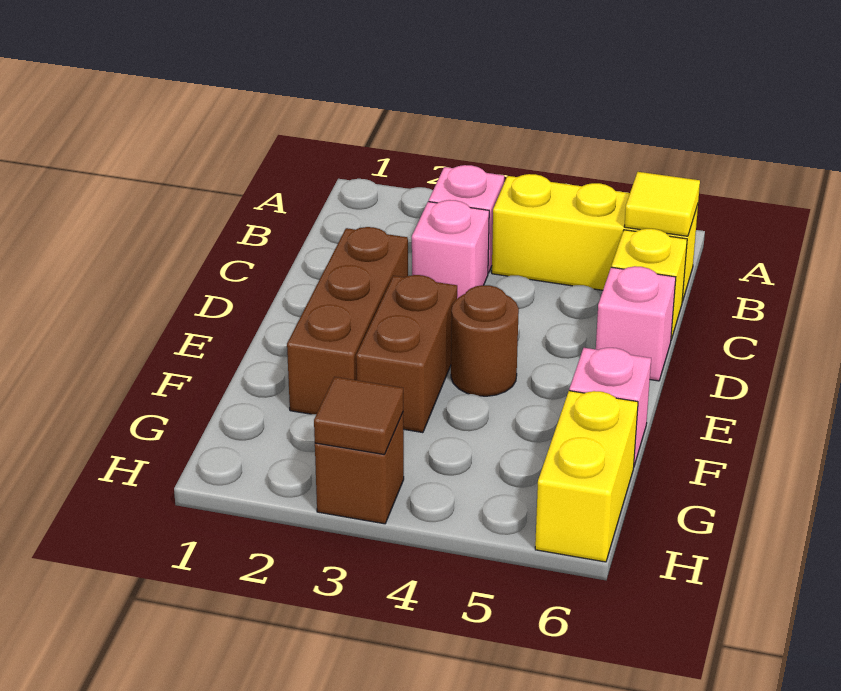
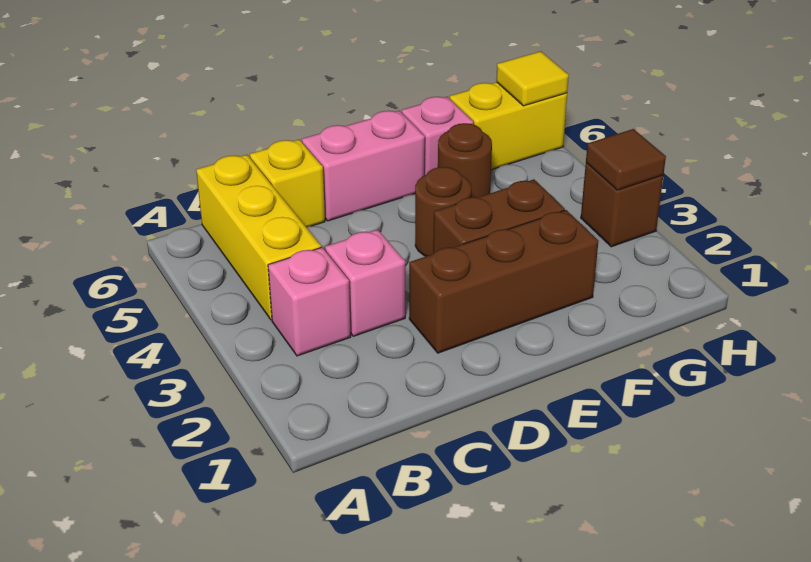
yellow tile B6 level 2 -> yellow tile H6 level 2
pink brick D6 level 1 -> pink brick D6:E6 level 1
none -> brown round brick F5 level 1

